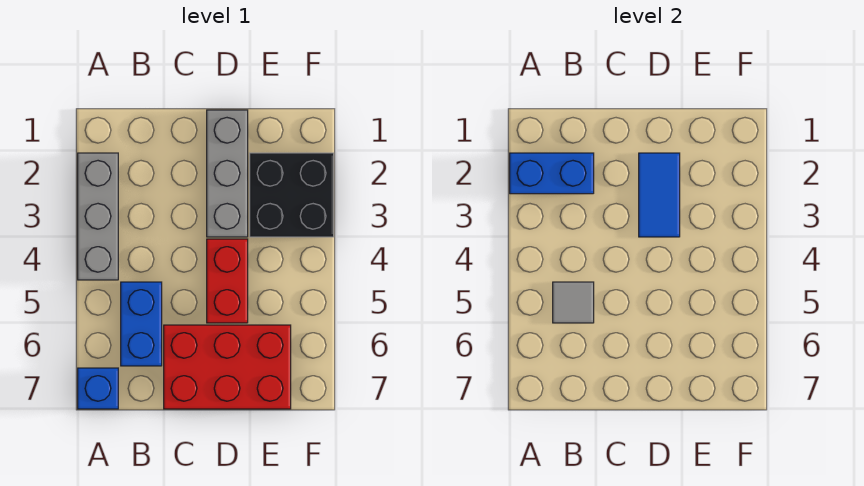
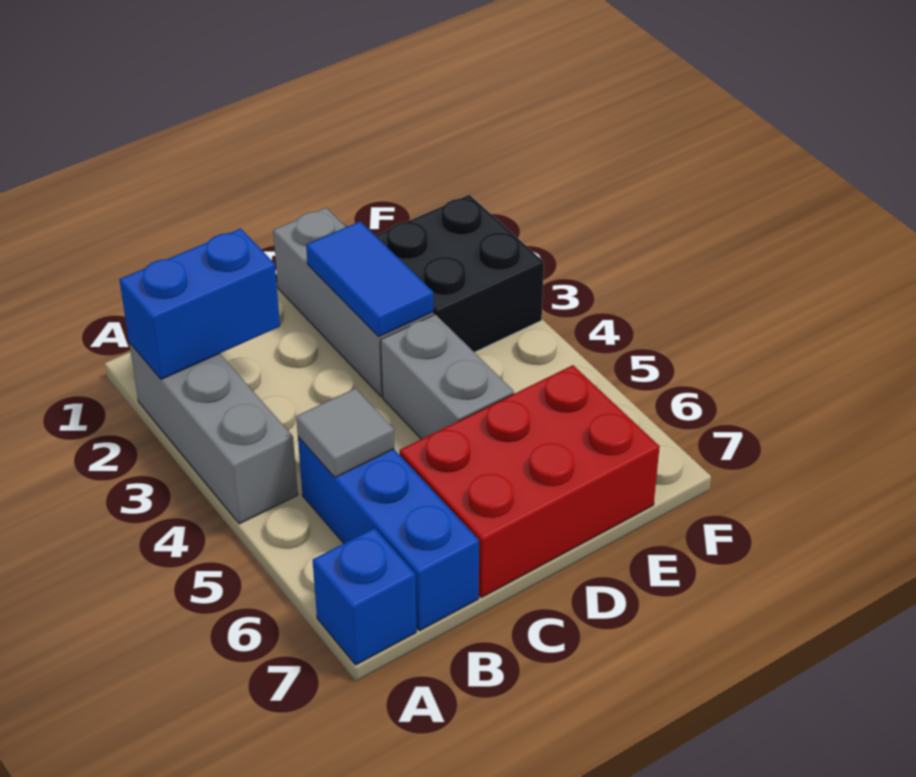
blue brick B5:B6 level 1 -> blue brick B5:B7 level 1
red brick D4:D5 level 1 -> grey brick D4:D5 level 1

